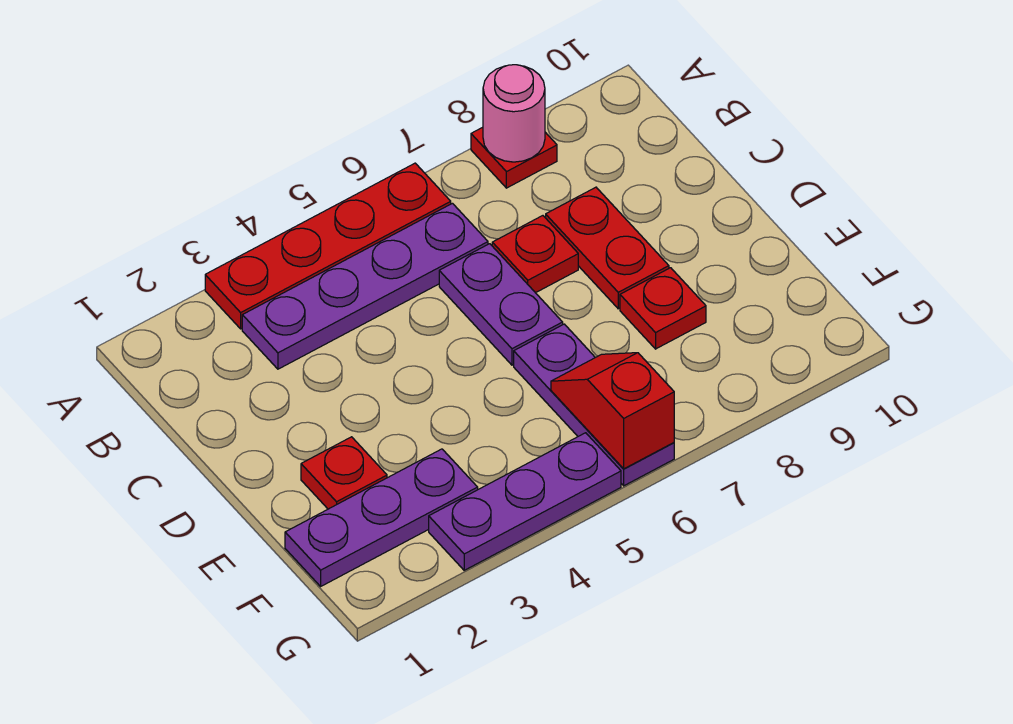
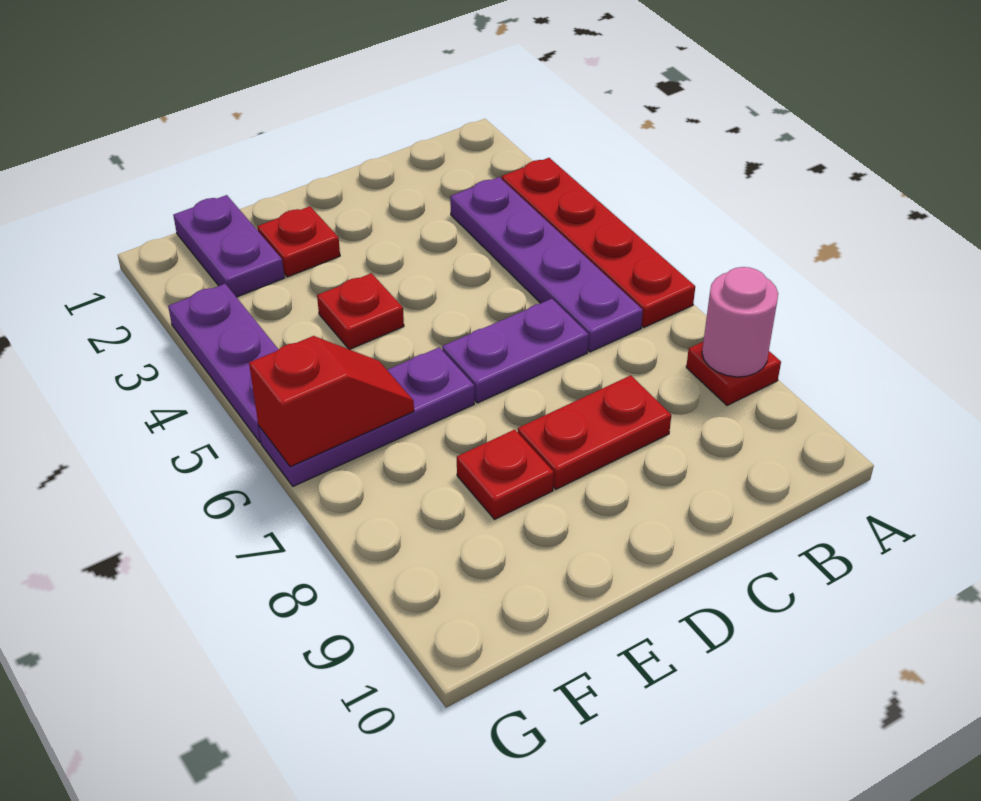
red plate C7 level 1 -> red plate E4 level 1
purple plate F1:F3 level 1 -> purple plate F1:F2 level 1

